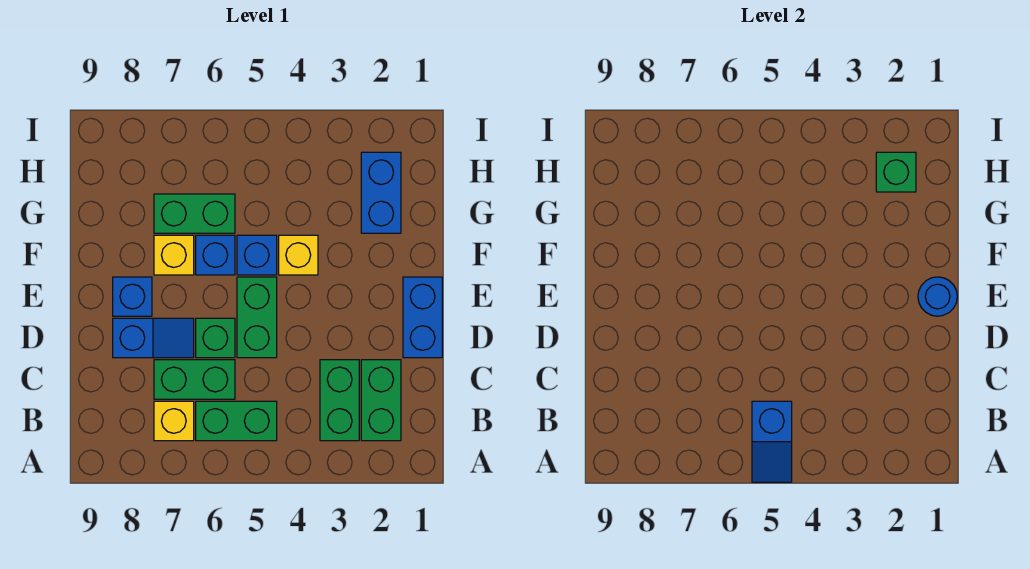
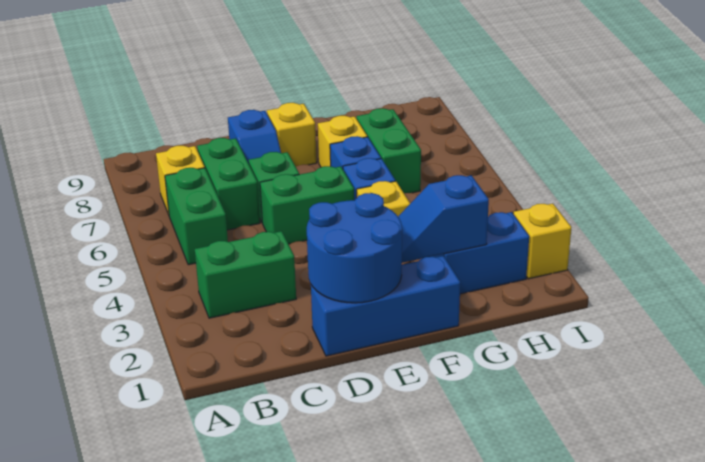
blue slope A5:B5 level 2 top B -> blue slope F2:G2 level 2 top G
green brick B2:C2 level 1 -> none
blue brick D1:E1 level 1 -> blue brick D1:F1 level 1
blue round brick E1 level 2 -> blue round brick D1:E2 level 2
blue brick E8 level 1 -> yellow brick E8 level 1
green brick H2 level 2 -> none
none -> yellow brick I2 level 1

